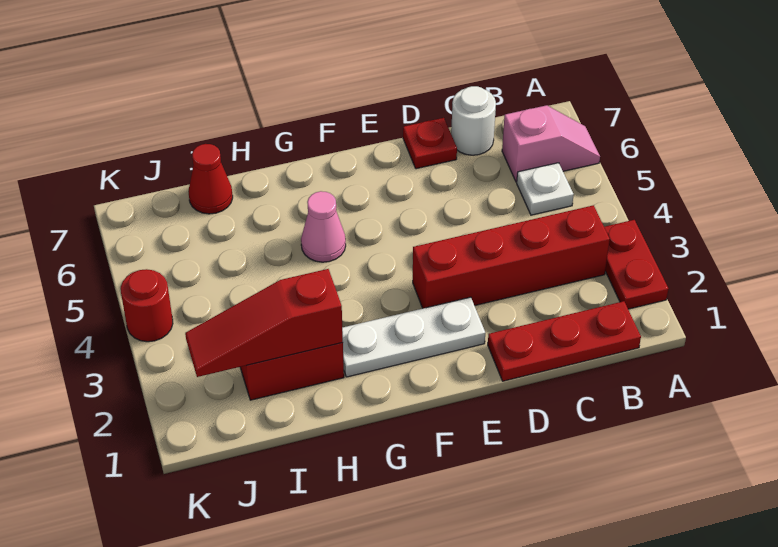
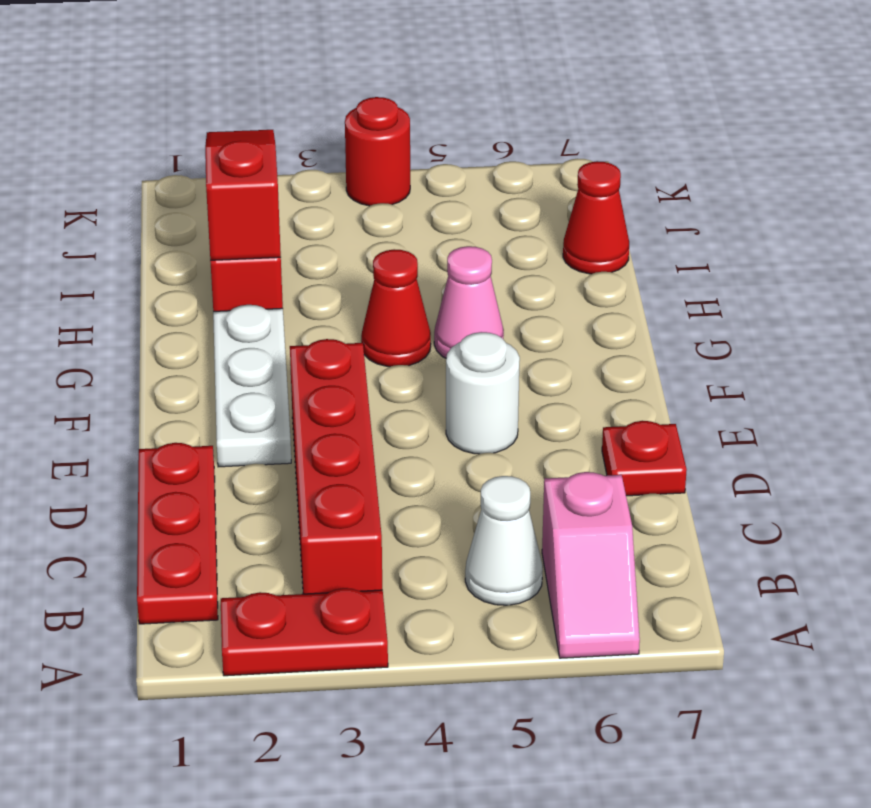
white plate B5 level 1 -> white cone B5 level 1
white round brick C7 level 1 -> white round brick E5 level 1
none -> red cone G4 level 1

